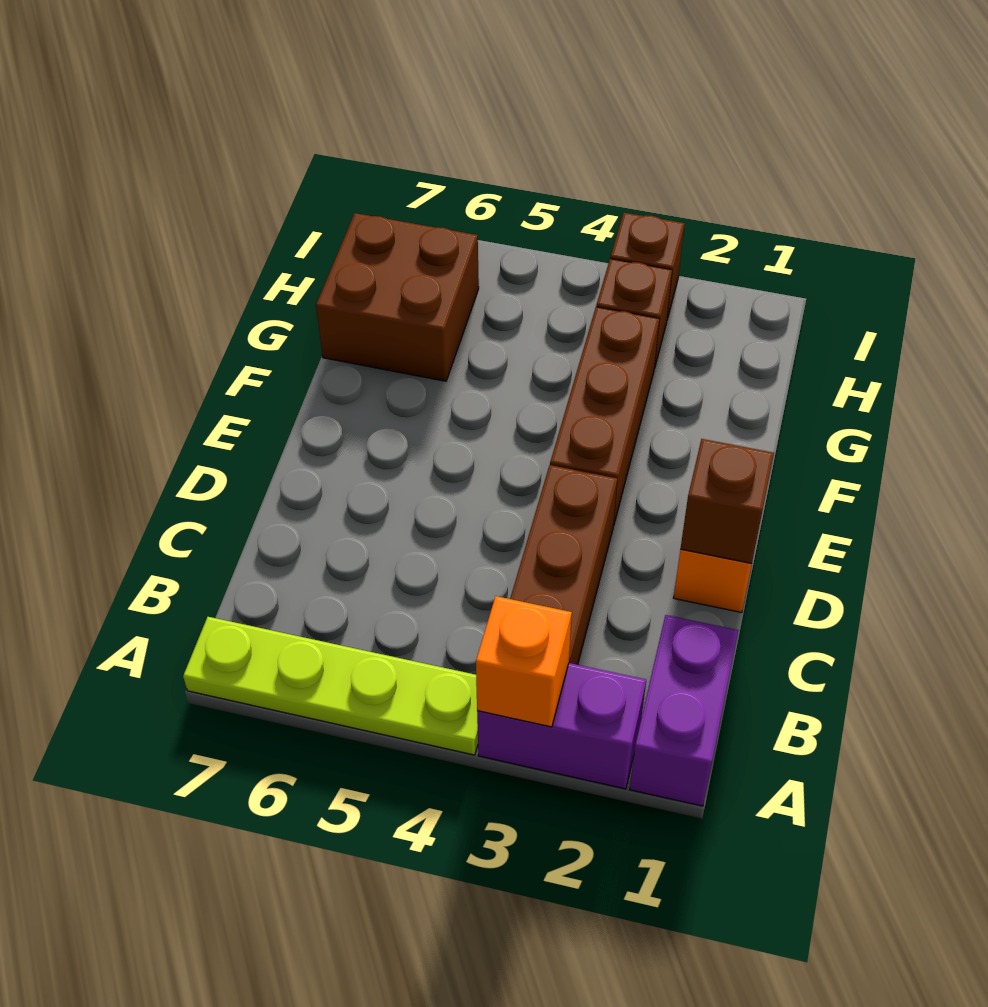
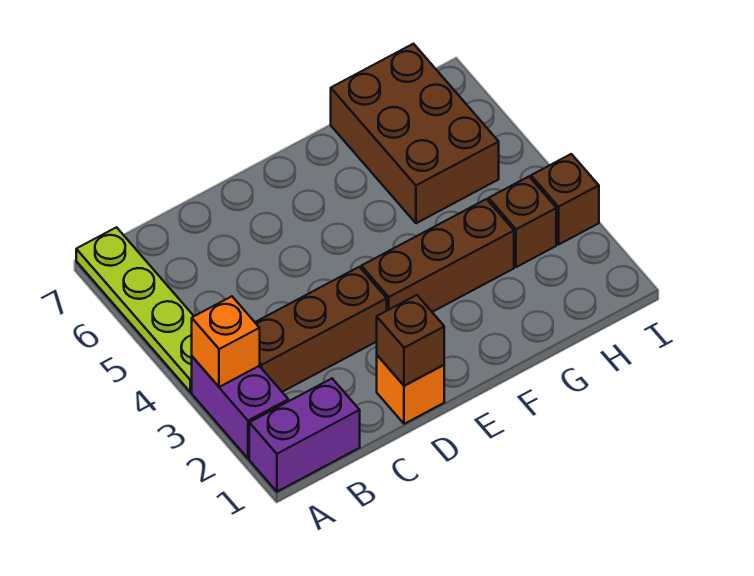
brown brick G6:H7 level 1 -> brown brick G5:H7 level 1

